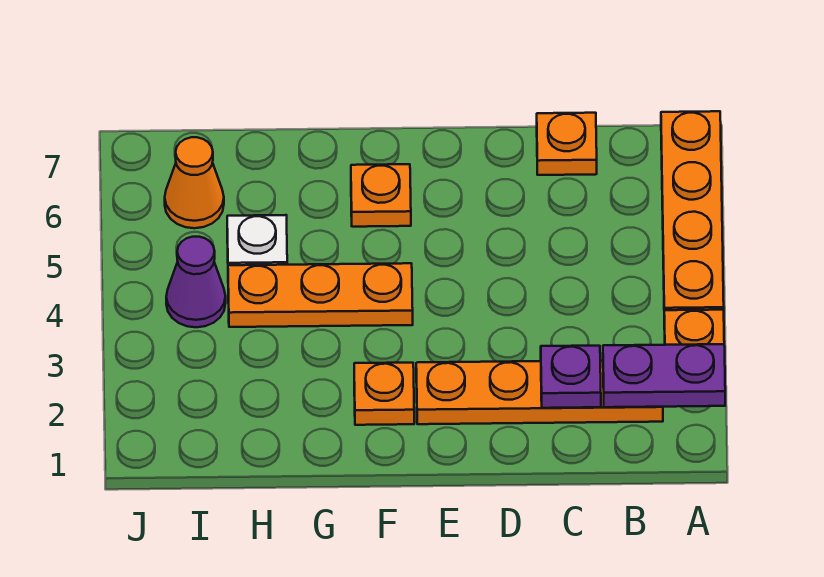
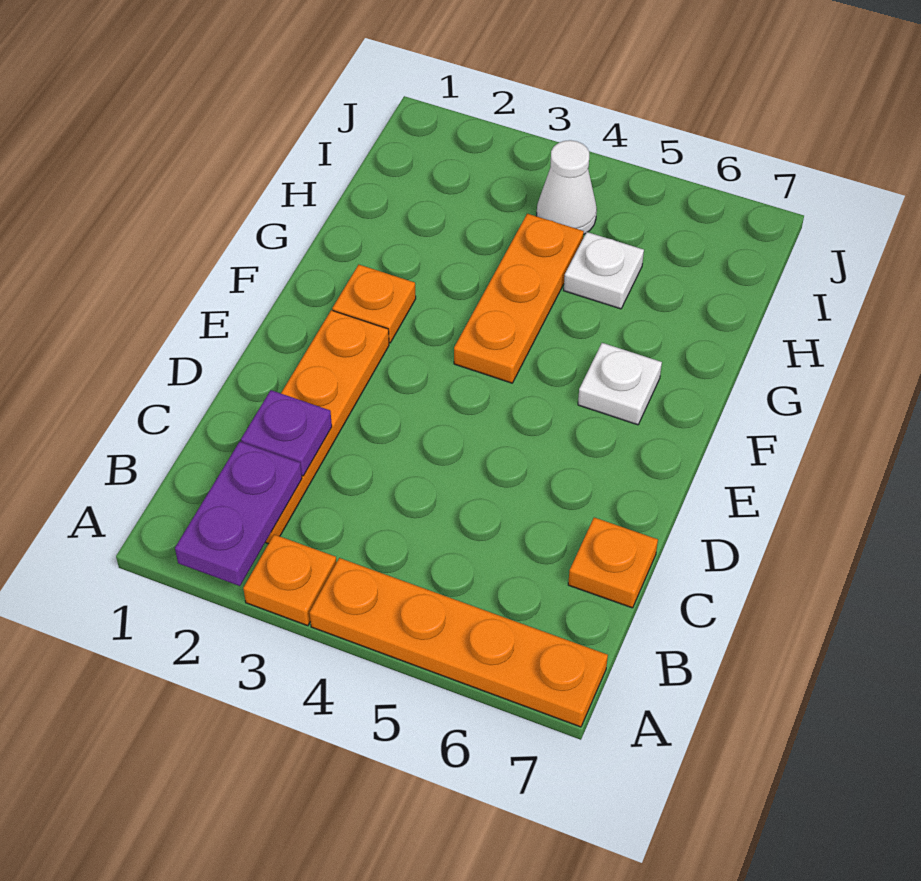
orange plate F6 level 1 -> white plate F6 level 1
purple cone I4 level 1 -> white cone I4 level 1
orange cone I6 level 1 -> none

